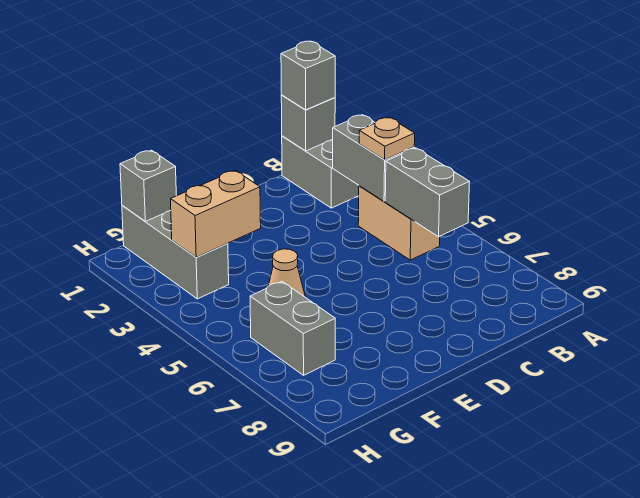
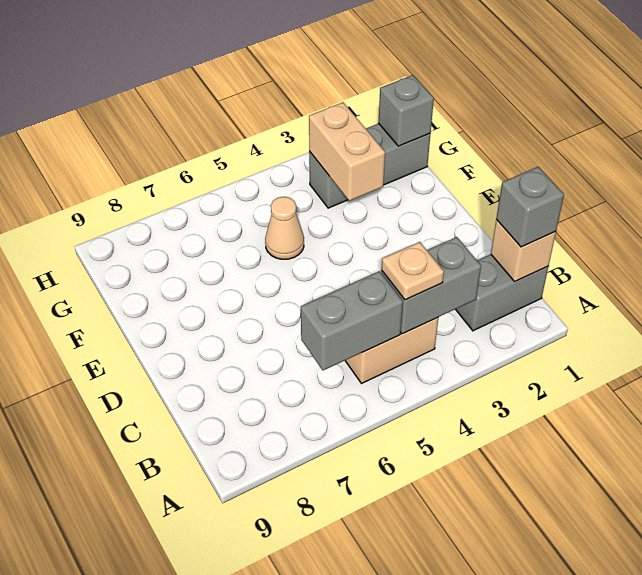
grey brick B1 level 2 -> tan brick B1 level 2
grey brick G6:G7 level 1 -> none

